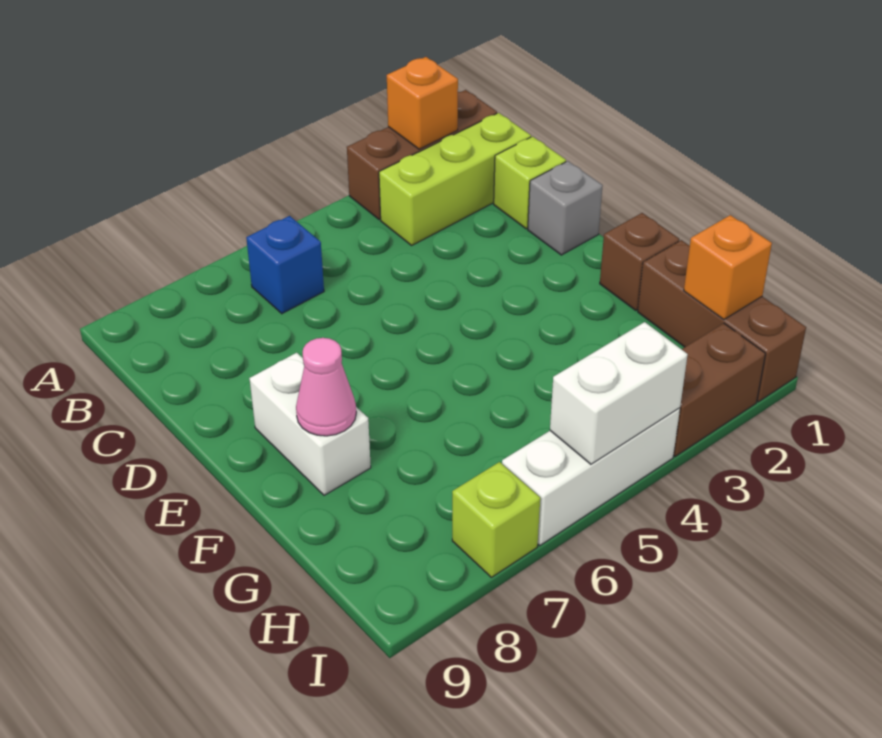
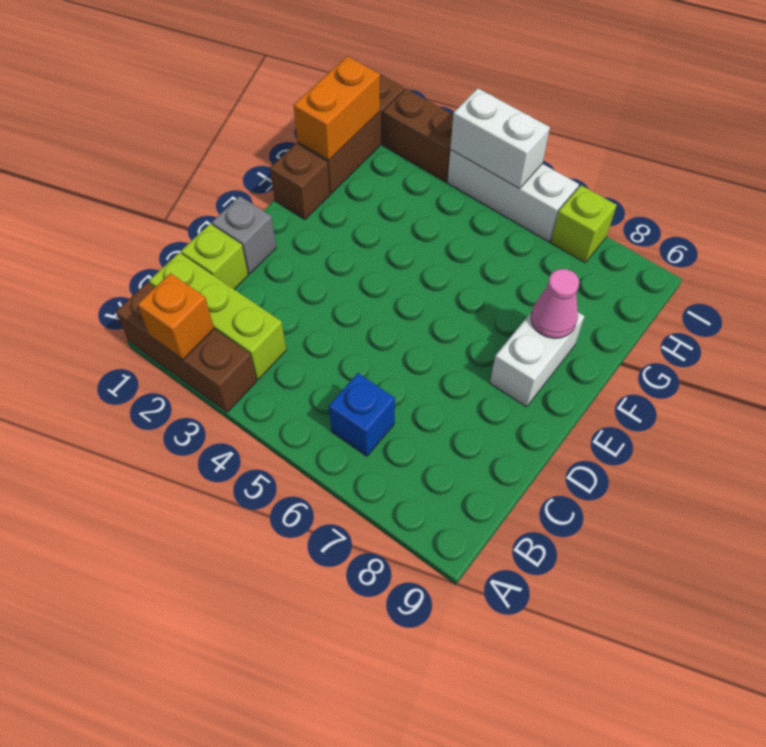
orange brick H1 level 2 -> orange brick G1:H1 level 2

